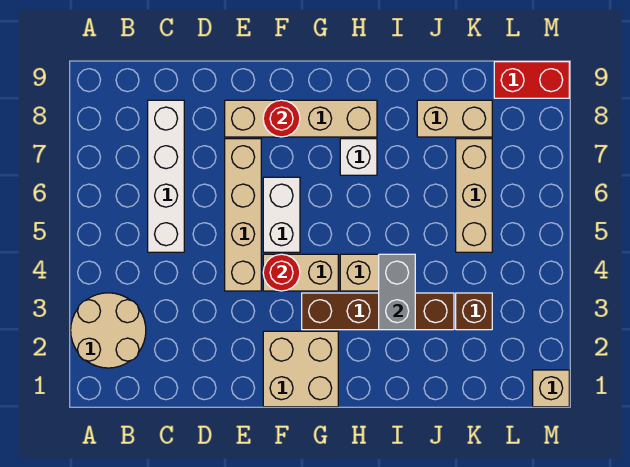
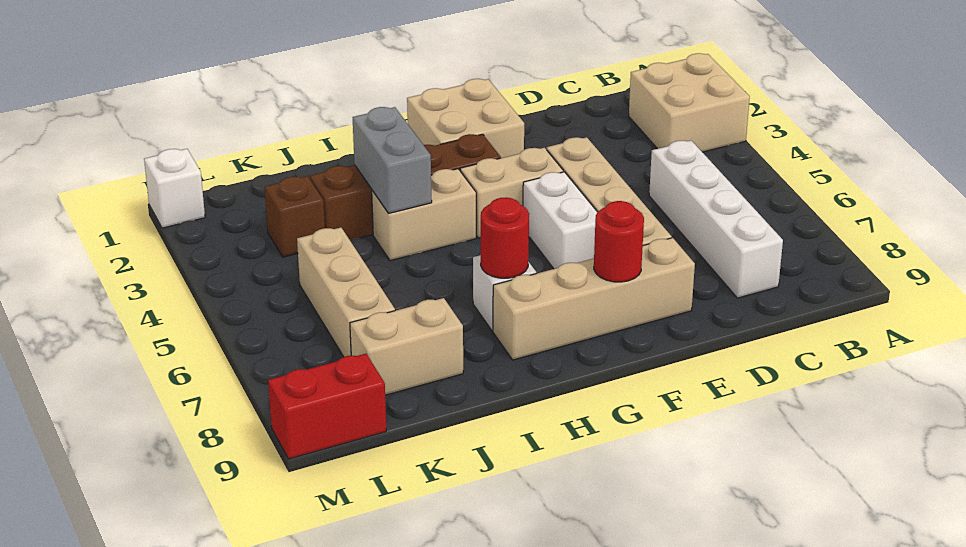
tan round brick A2:B3 level 1 -> tan brick A2:B3 level 1
red round brick F4 level 2 -> red round brick H7 level 2
tan brick M1 level 1 -> white brick M1 level 1

